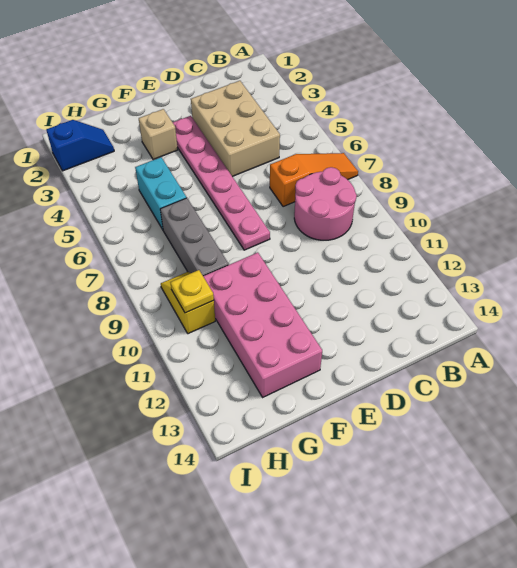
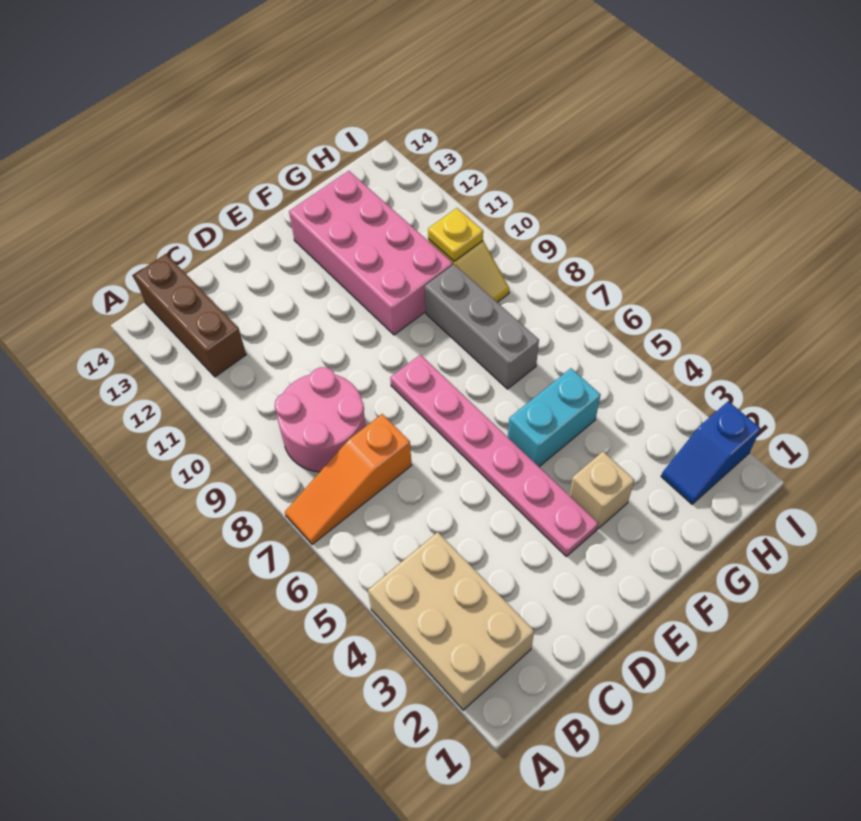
none -> brown brick B12:B14 level 1
tan brick C3:D5 level 1 -> tan brick A2:B4 level 1
cyan brick G5:G6 level 1 -> cyan brick F5:G5 level 1

